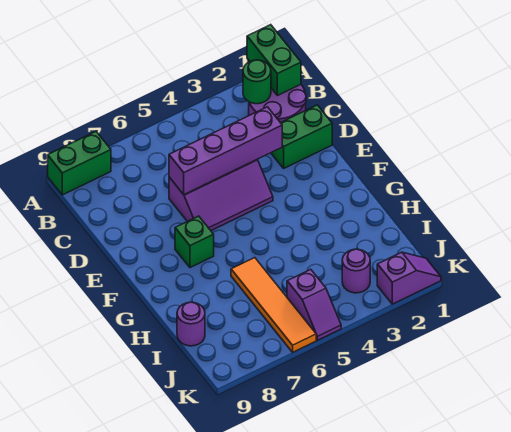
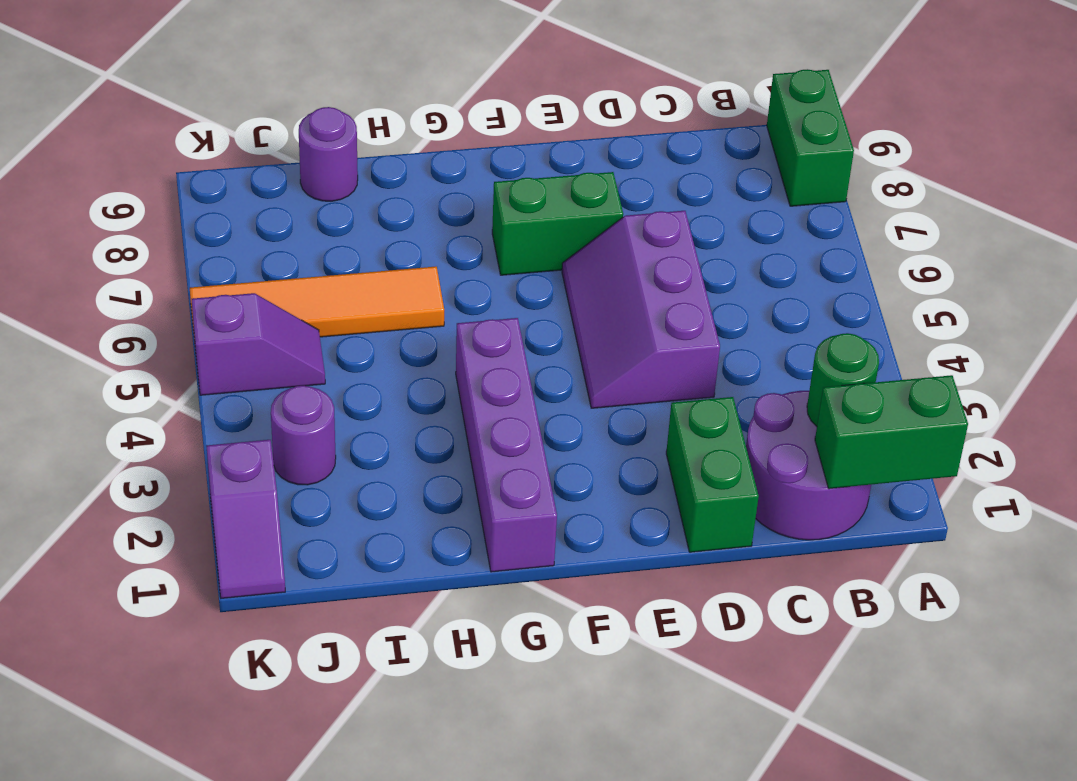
purple brick D3:D6 level 2 -> purple brick G1:G4 level 1
green brick F7 level 1 -> green brick E7:F7 level 1
purple slope J5:K5 level 1 top J -> purple slope J5:K5 level 1 top K

